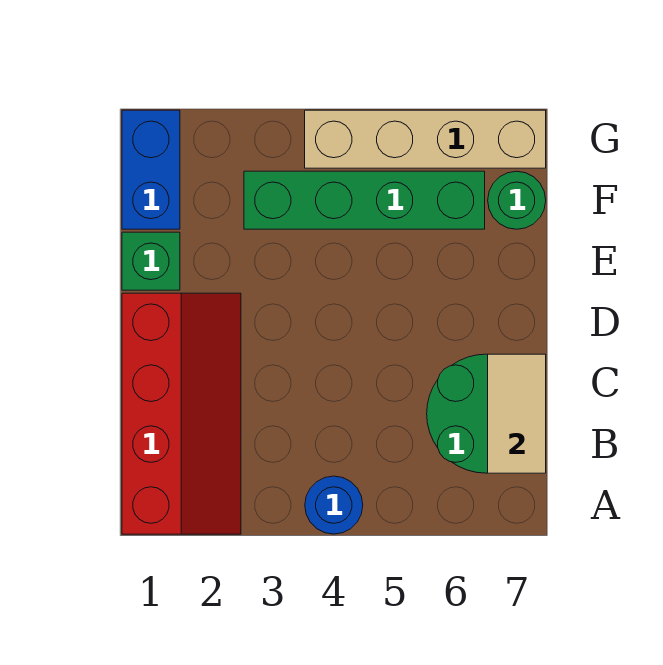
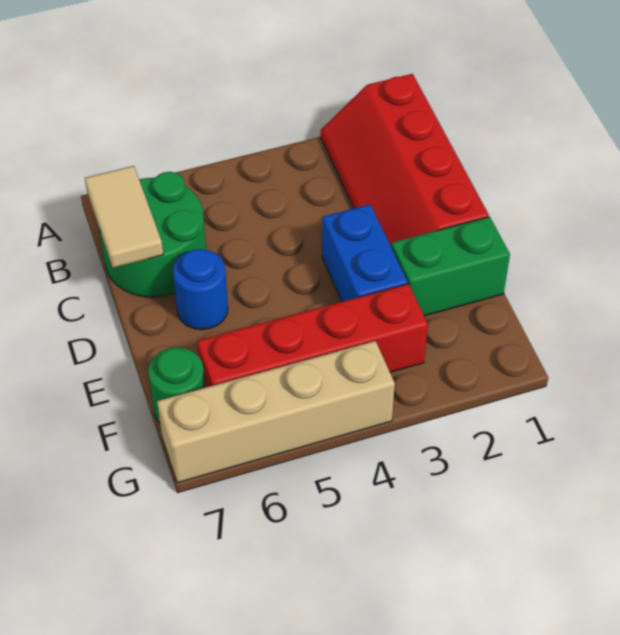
blue round brick A4 level 1 -> blue round brick D6 level 1
green brick E1 level 1 -> green brick E1:E2 level 1
blue brick F1:G1 level 1 -> blue brick D3:E3 level 1
green brick F3:F6 level 1 -> red brick F3:F6 level 1

